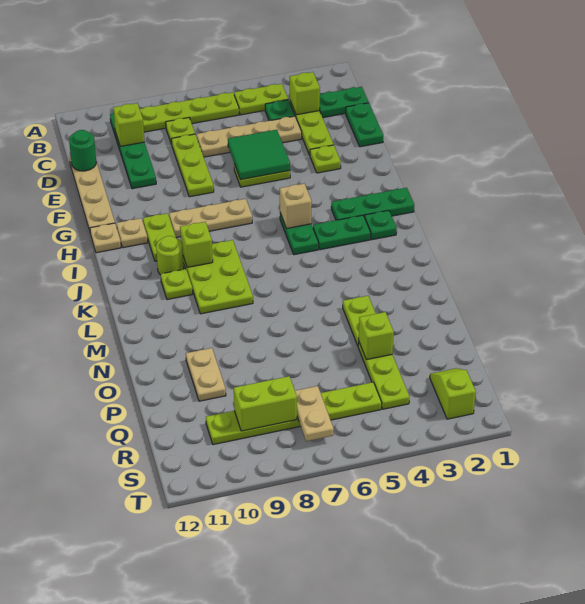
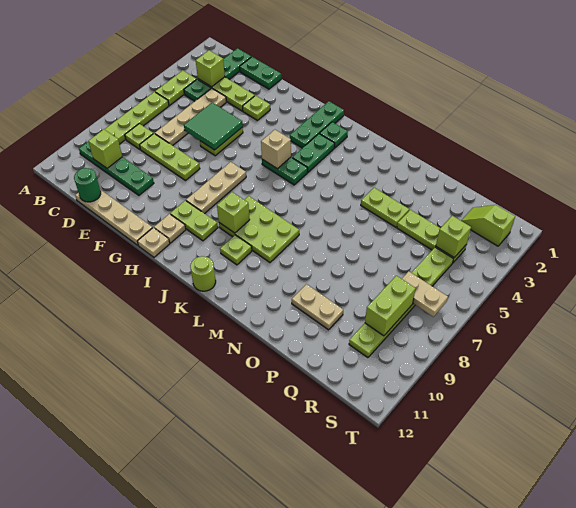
lime round brick J10 level 1 -> lime round brick K12 level 1
lime brick P4 level 2 -> lime brick R4 level 2

